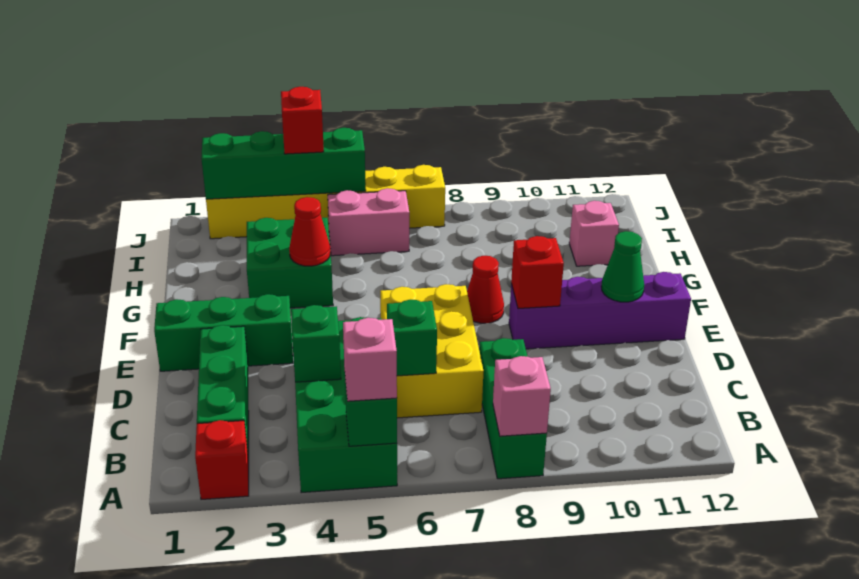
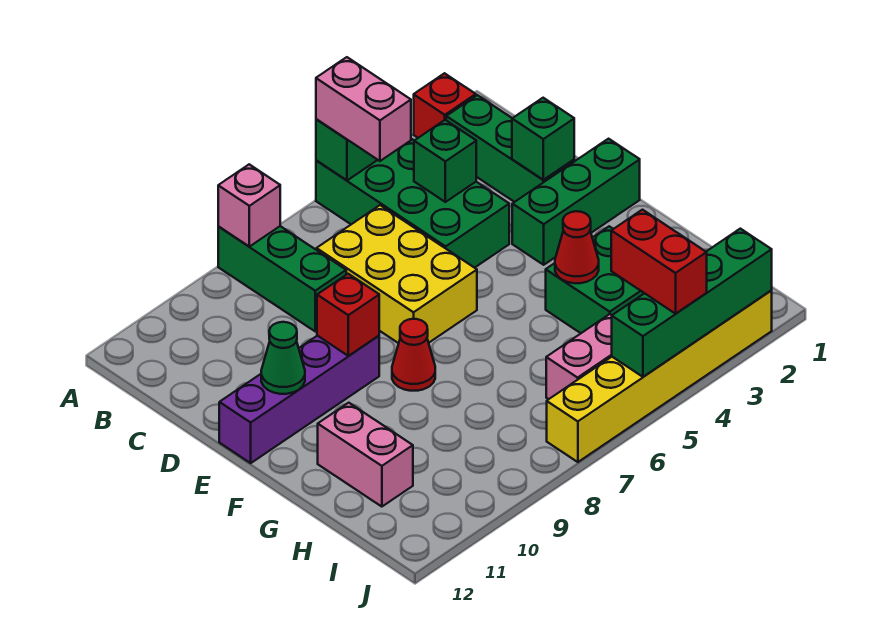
pink brick A5 level 3 -> pink brick A5:B5 level 3
green brick C6 level 2 -> green brick D2 level 2
pink brick H11 level 1 -> pink brick G11:H11 level 1
red brick J4 level 3 -> red brick I4:J4 level 3

